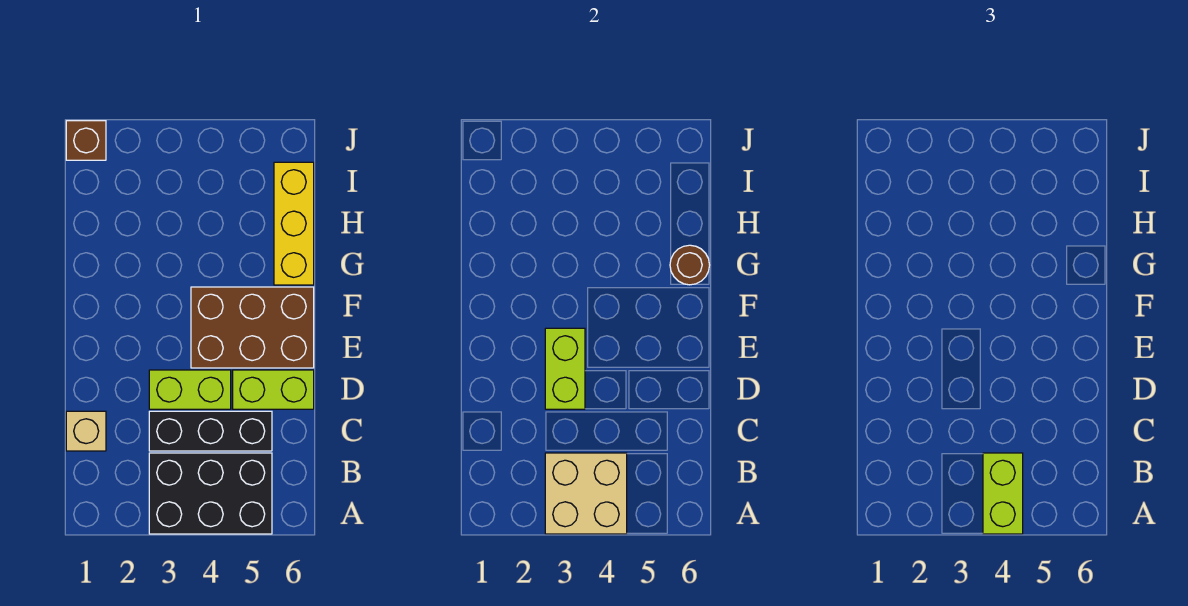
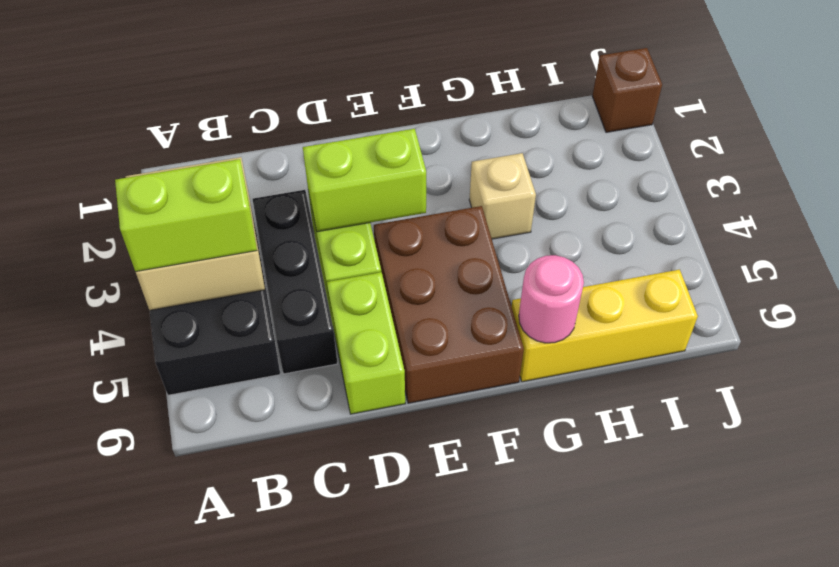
tan brick C1 level 1 -> tan brick G3 level 1
brown round brick G6 level 2 -> pink round brick G6 level 2

